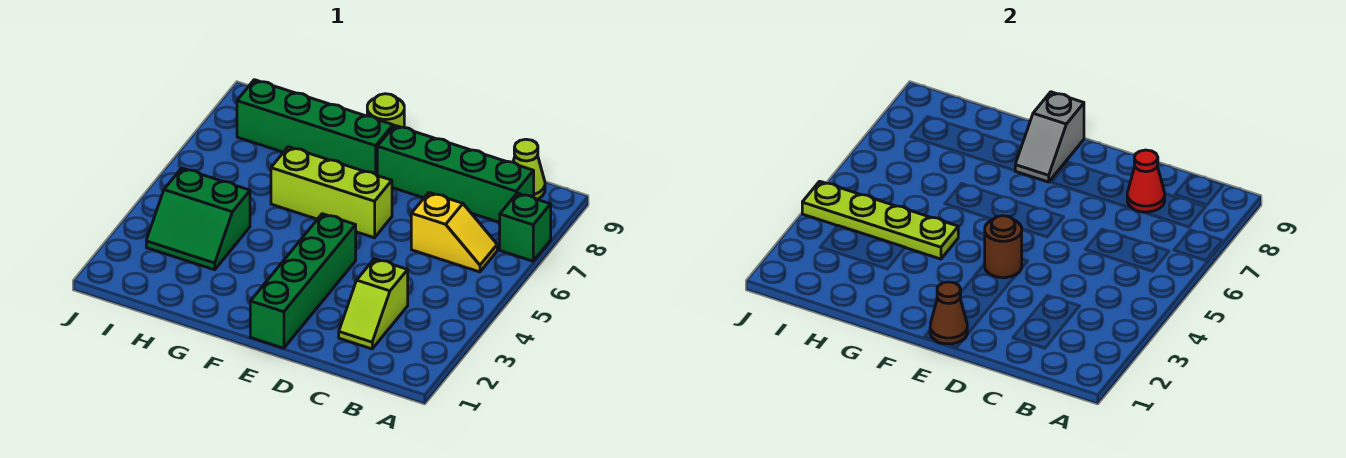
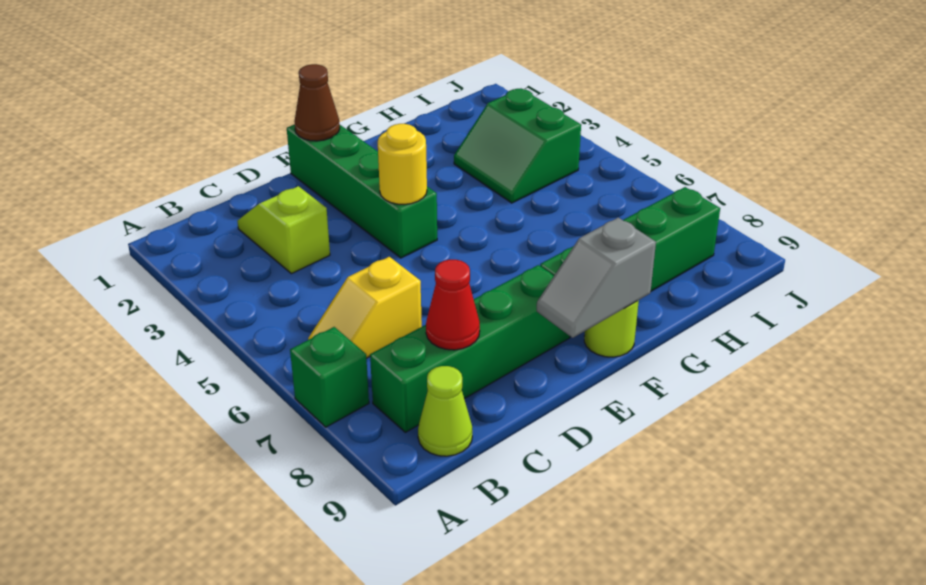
brown round brick E4 level 2 -> yellow round brick E4 level 2
lime brick E6:G6 level 1 -> none
grey slope F8:F9 level 2 top 9 -> grey slope E9:F9 level 2 top F
lime plate G4:J4 level 2 -> none
green slope H3:I4 level 1 top 4 -> green slope H3:I4 level 1 top I

